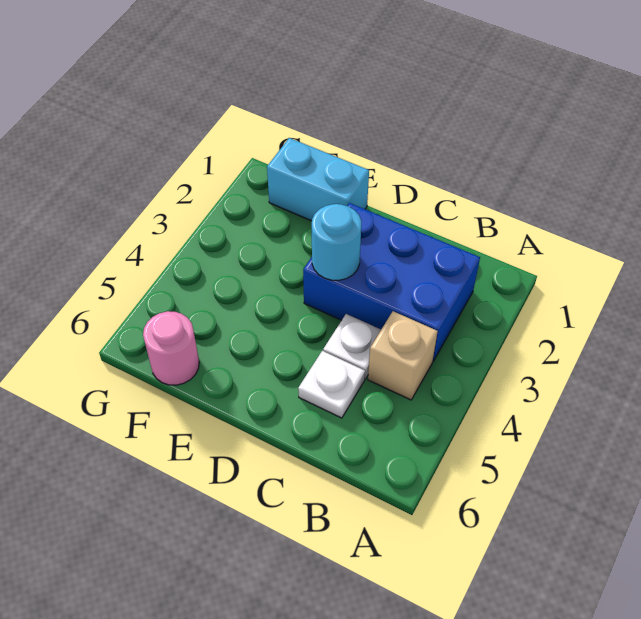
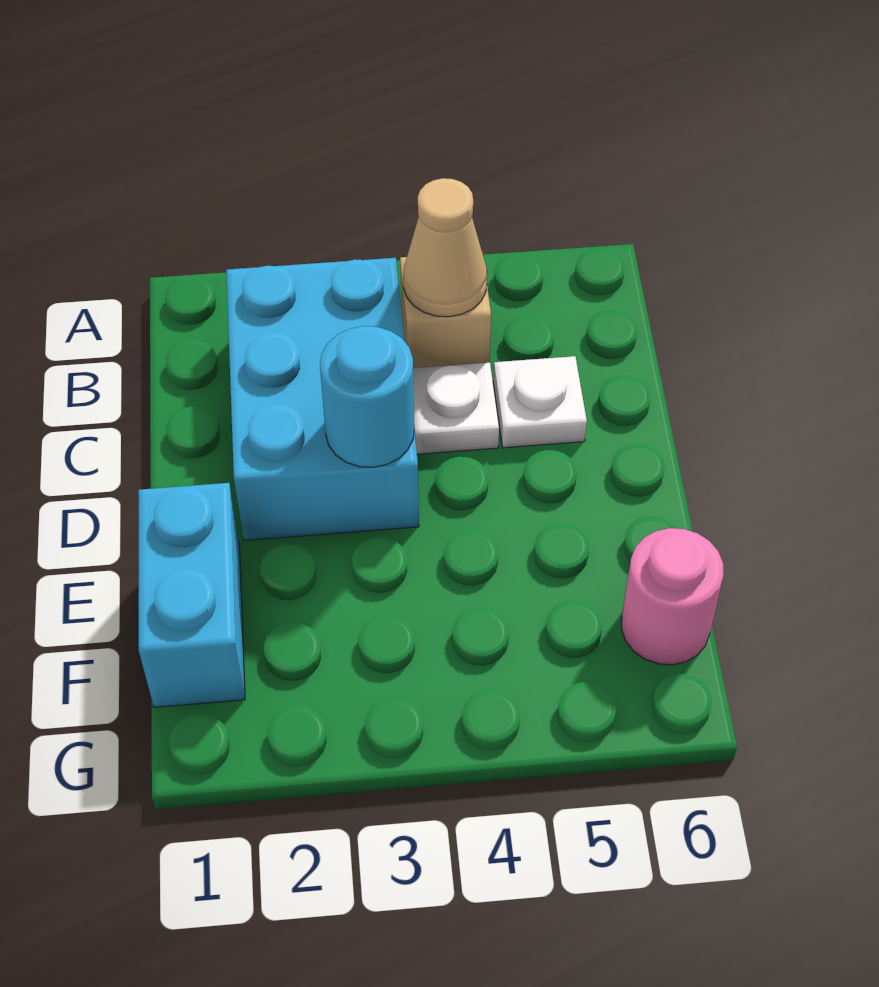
blue brick B2:D3 level 1 -> cyan brick B2:D3 level 1
none -> tan cone B4 level 2

